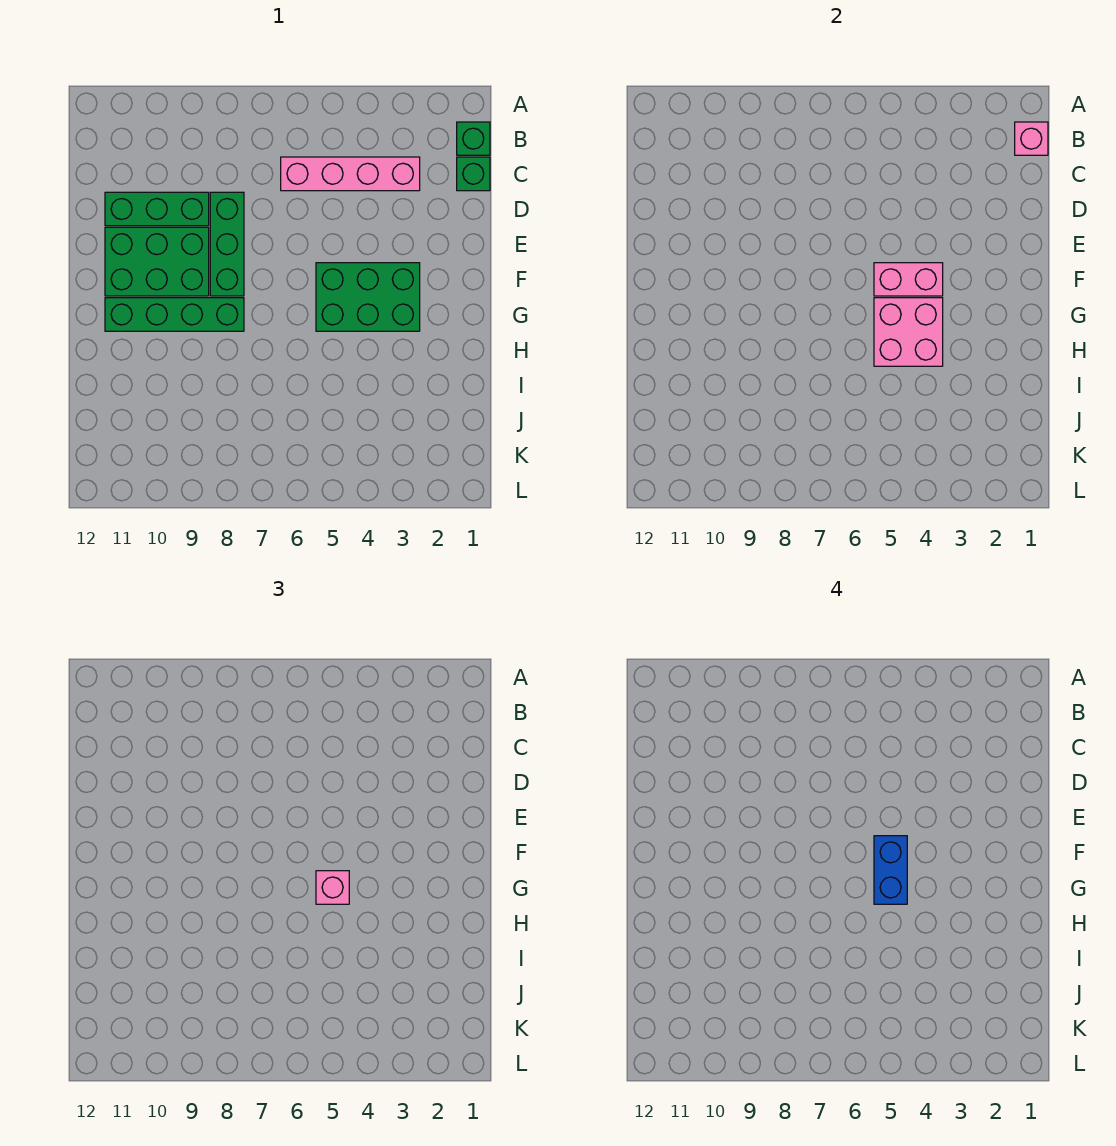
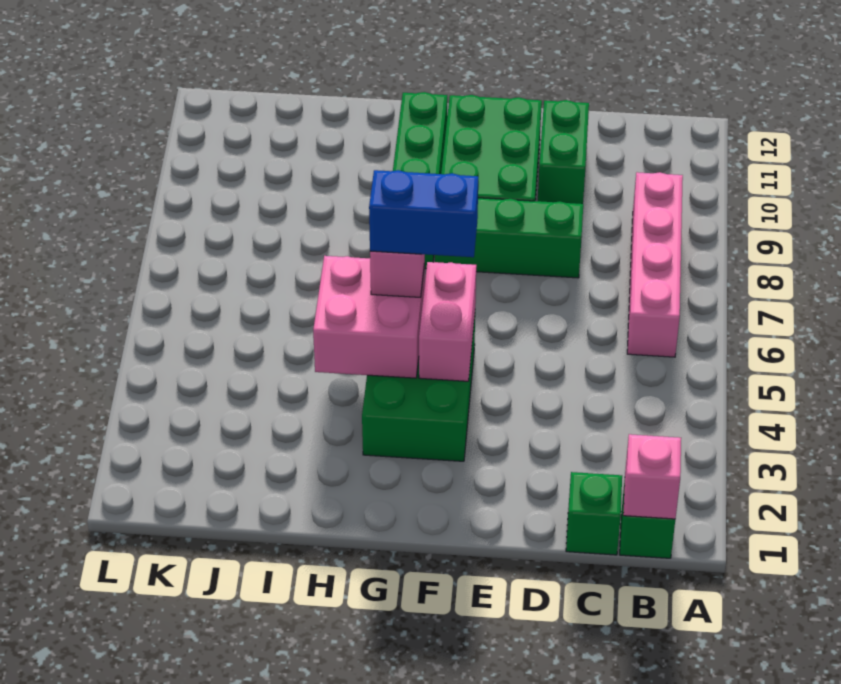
pink brick C3:C6 level 1 -> pink brick B6:B9 level 1
green brick D9:D11 level 1 -> green brick D10:D11 level 1

